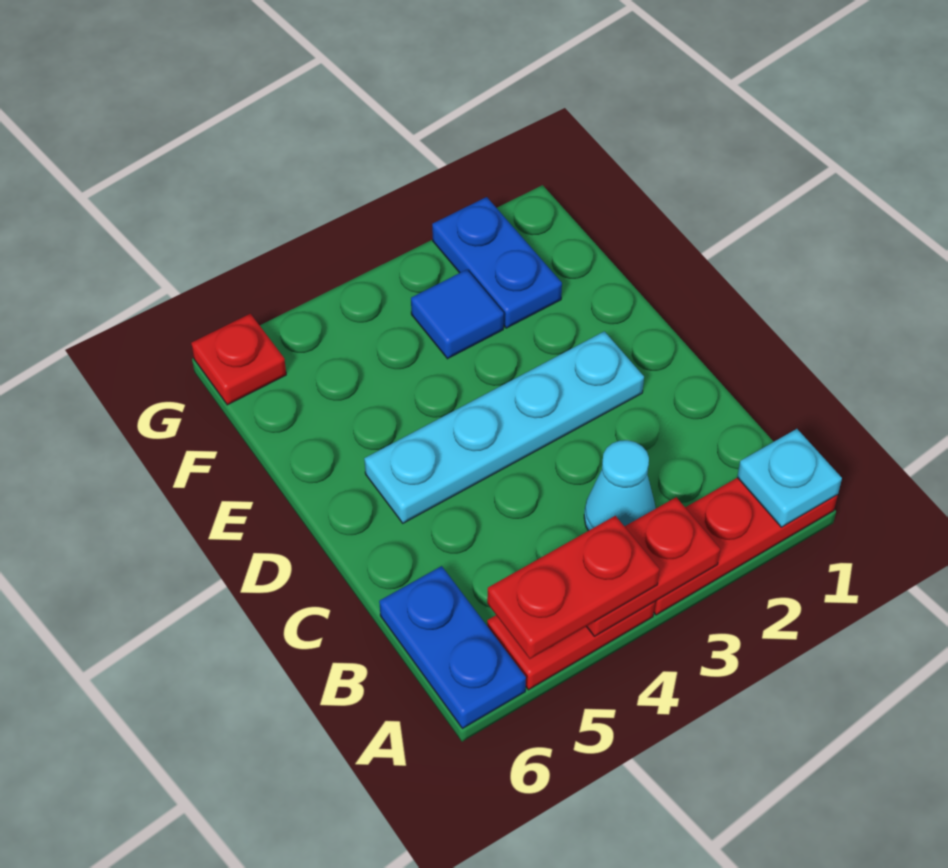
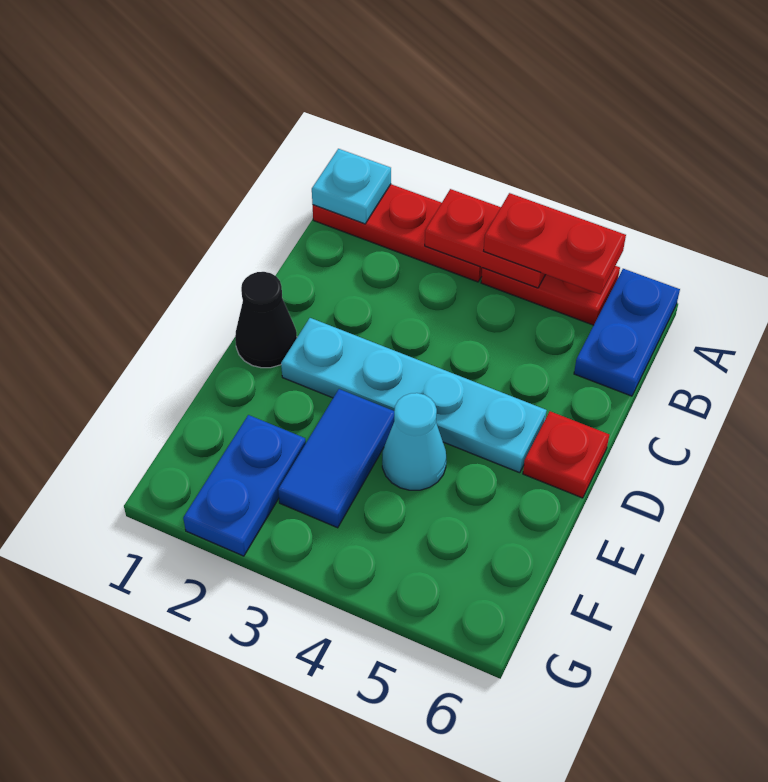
cyan cone B3 level 1 -> cyan cone E4 level 1
none -> black cone D1 level 1
blue tile F3 level 1 -> blue tile E3:F3 level 1
red plate G6 level 1 -> red plate D6 level 1

